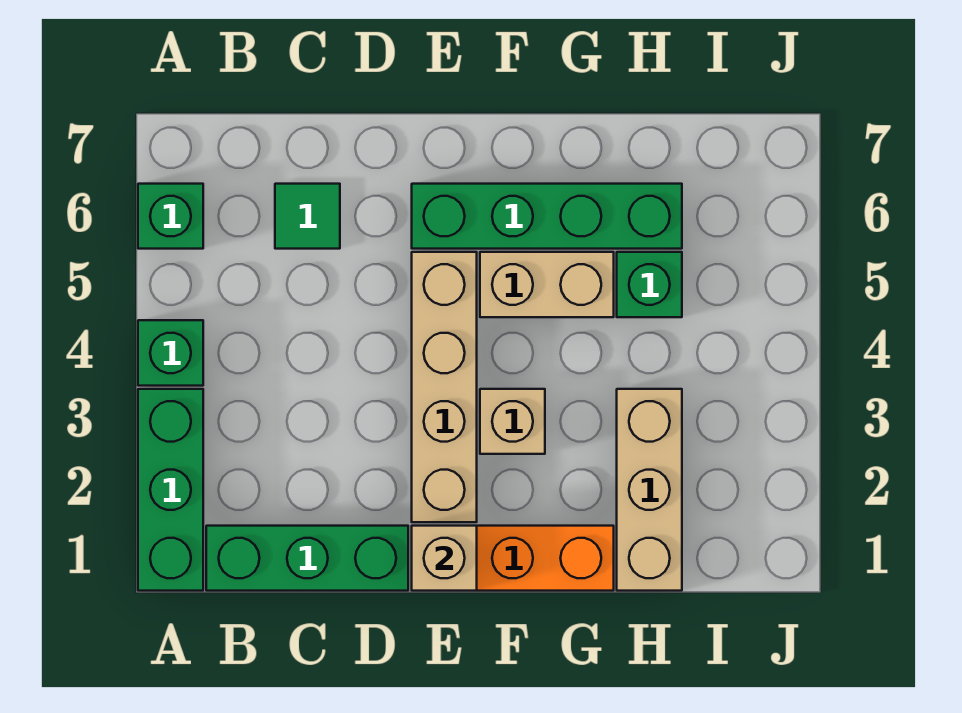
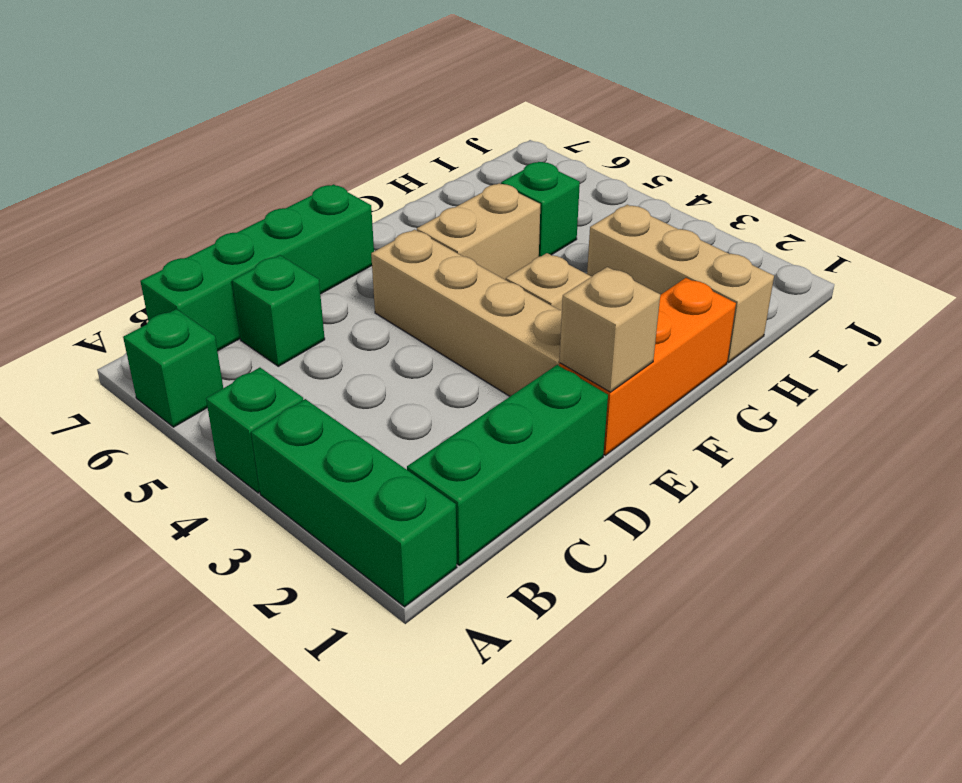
green tile C6 level 1 -> green brick C6 level 1
green brick E6:H6 level 1 -> green brick B7:E7 level 1

